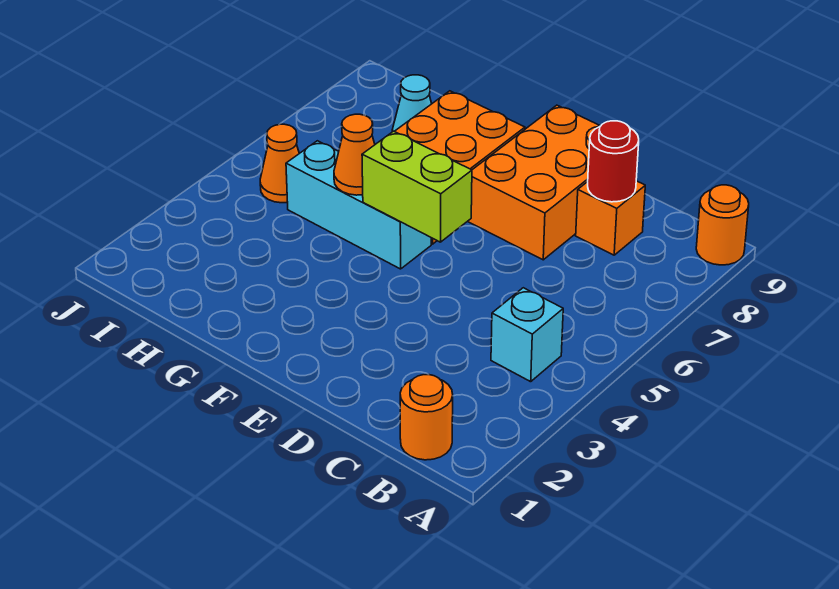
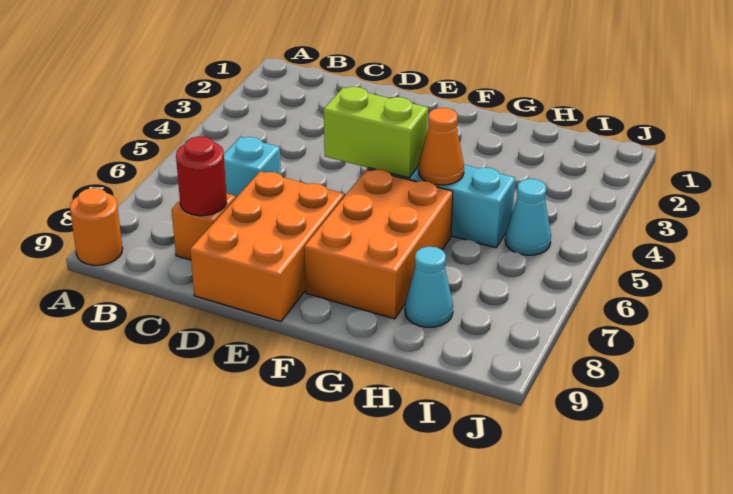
orange round brick B1 level 1 -> none
cyan brick B4 level 1 -> cyan brick C6 level 1
orange cone I5 level 1 -> cyan cone I5 level 1

